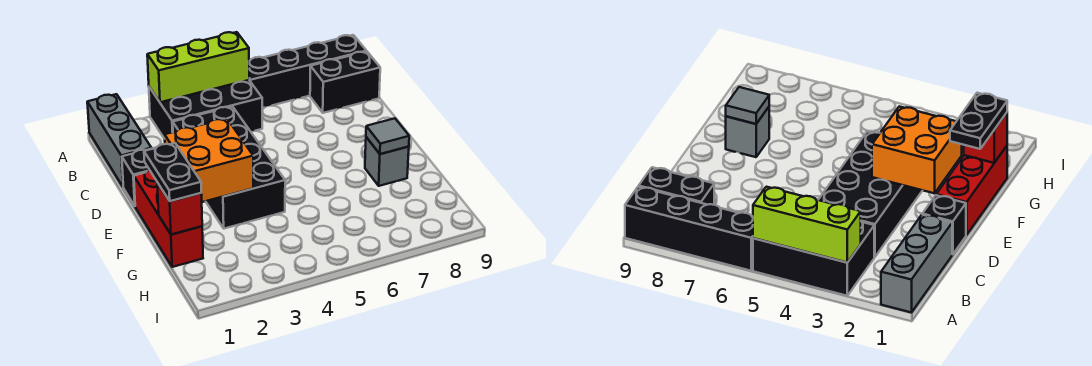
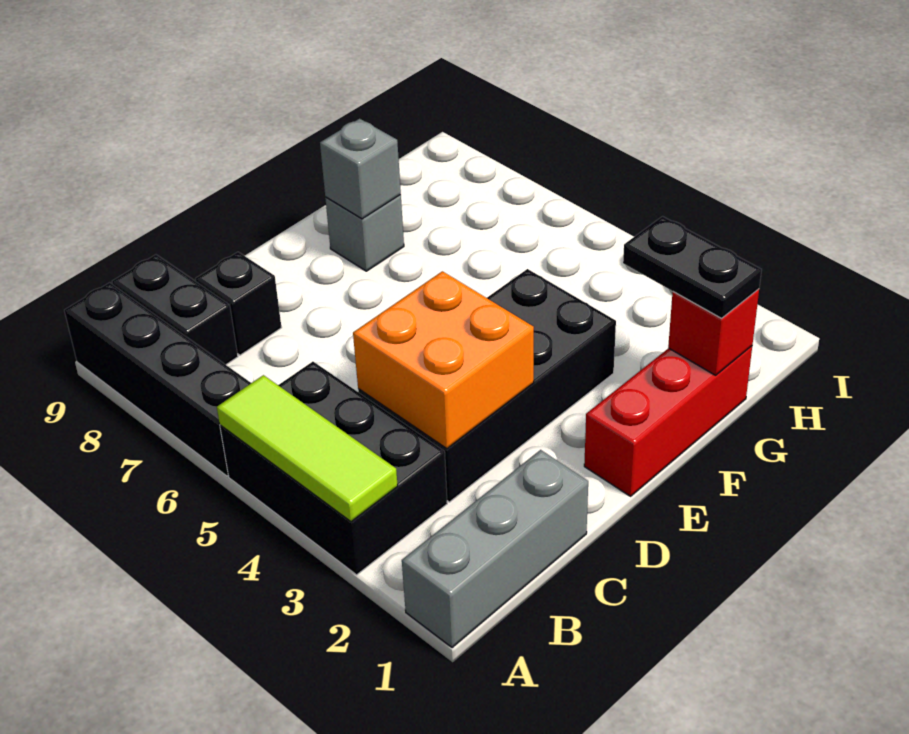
lime brick A3:A5 level 2 -> lime tile A3:A5 level 2
black brick D1 level 1 -> black brick C8 level 1
orange brick E2:F3 level 2 -> orange brick C3:D4 level 2
black plate F1:G1 level 3 -> black plate G1:G2 level 3
grey tile F8 level 2 -> grey brick F8 level 2

